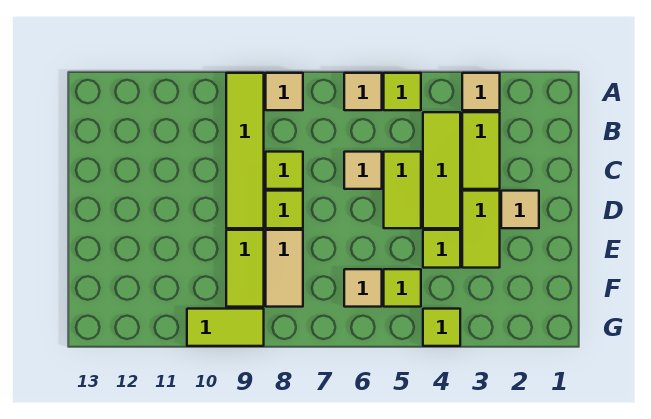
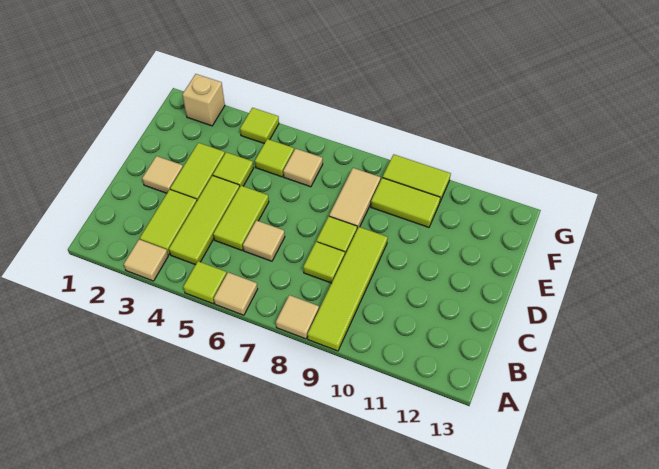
lime tile E9:F9 level 1 -> lime tile F9:F10 level 1
none -> tan brick G2 level 1

